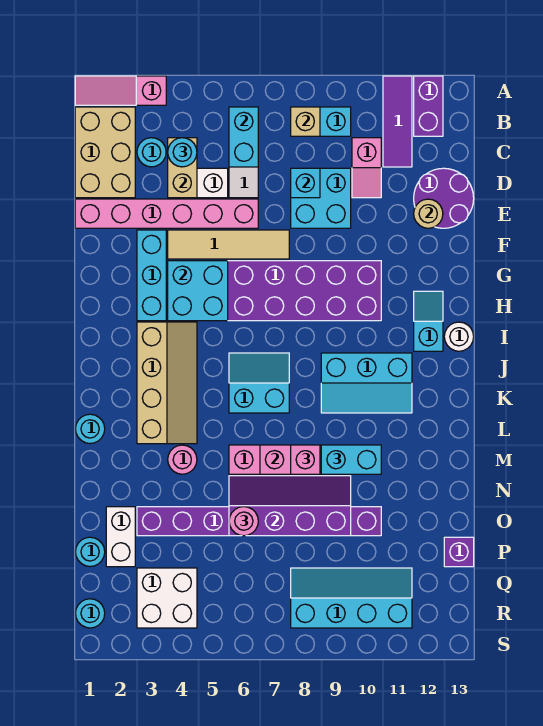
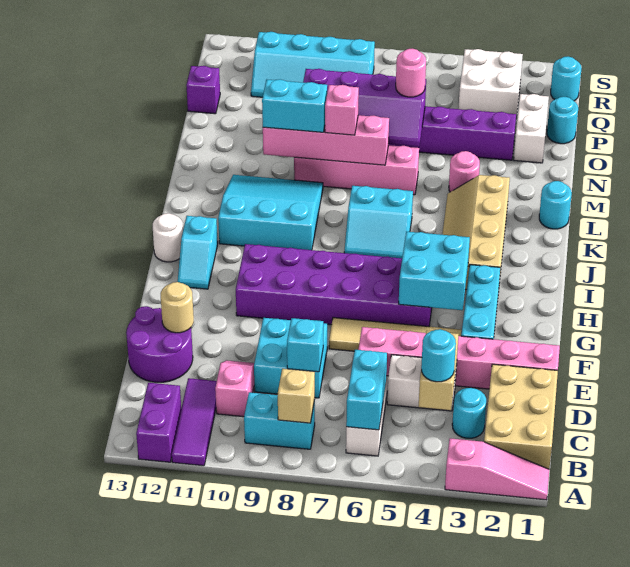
cyan slope J9:K11 level 1 top J -> cyan slope J9:L11 level 1 top J

